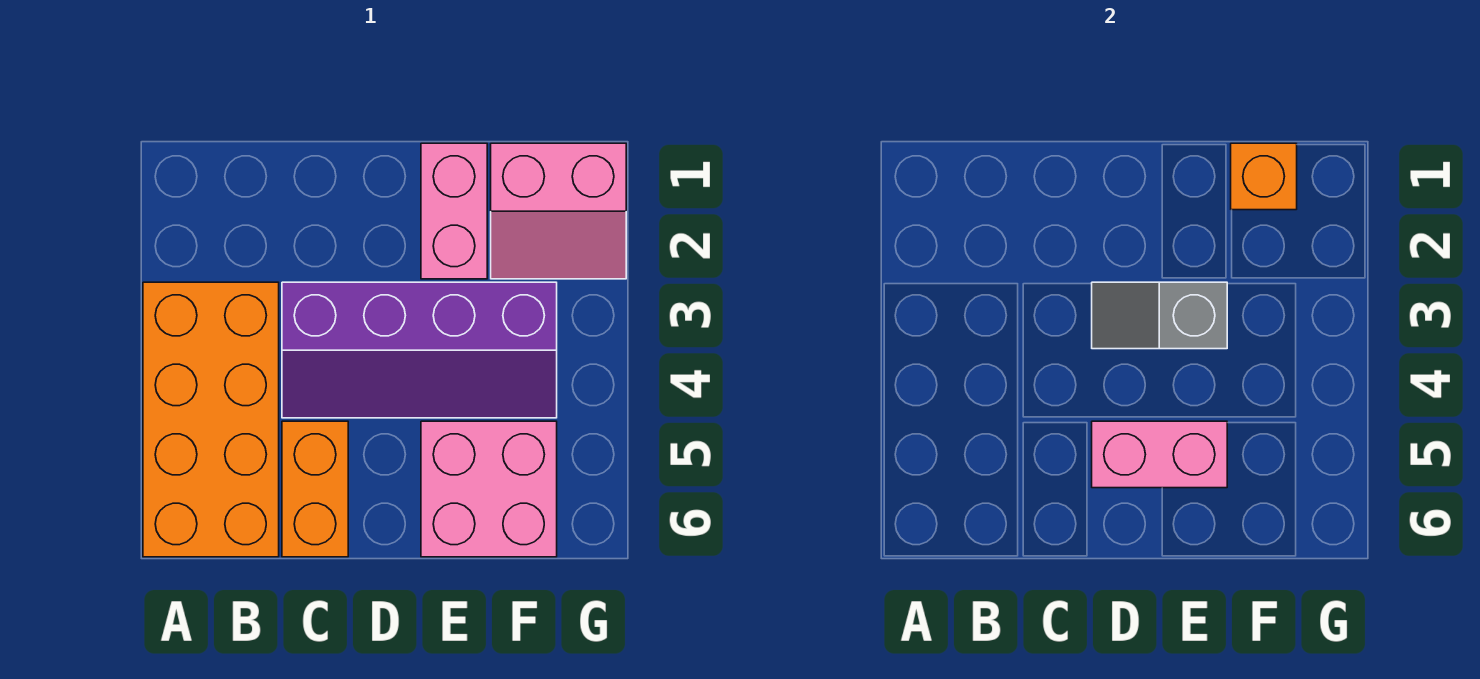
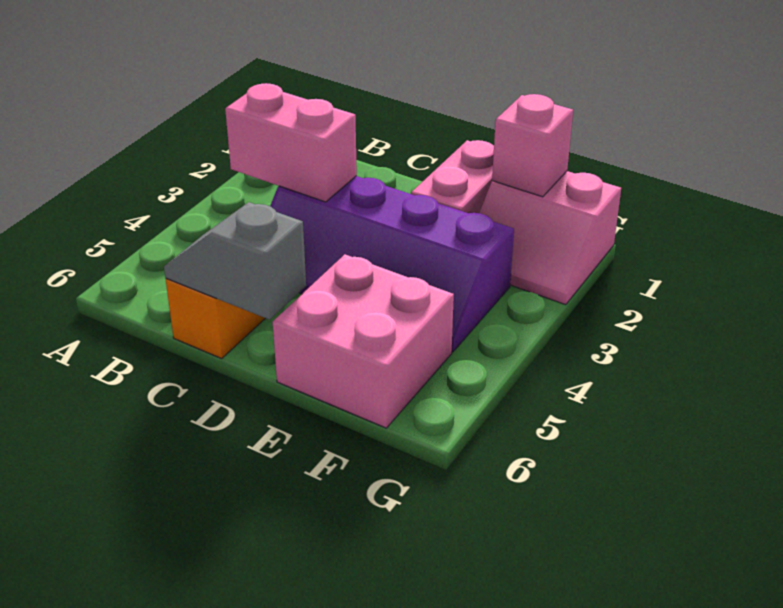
orange brick A3:B6 level 1 -> none
grey slope D3:E3 level 2 top E -> grey slope C6:D6 level 2 top D
pink brick D5:E5 level 2 -> pink brick B3:C3 level 2
orange brick F1 level 2 -> pink brick F1 level 2

